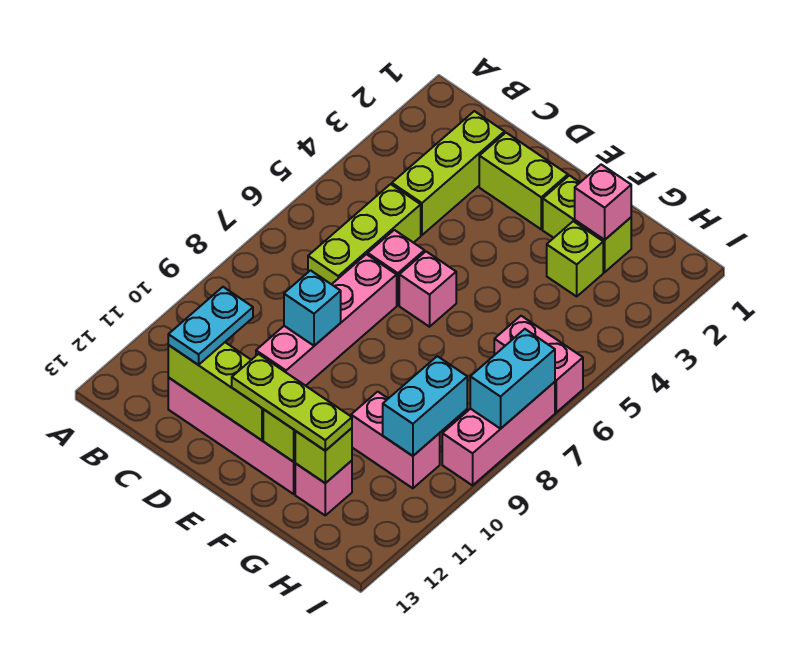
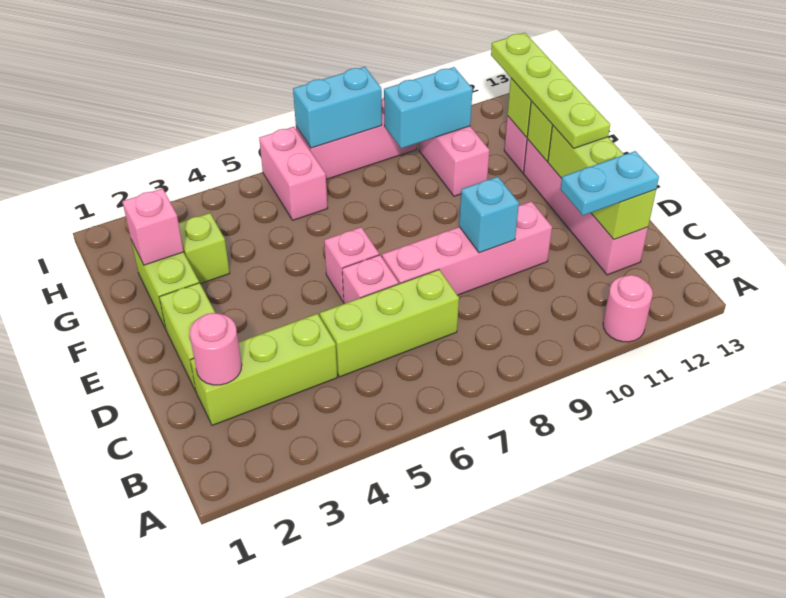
none -> pink round brick A11 level 1
none -> pink round brick C2 level 2
lime plate E12:G12 level 3 -> lime plate E12:H12 level 3

